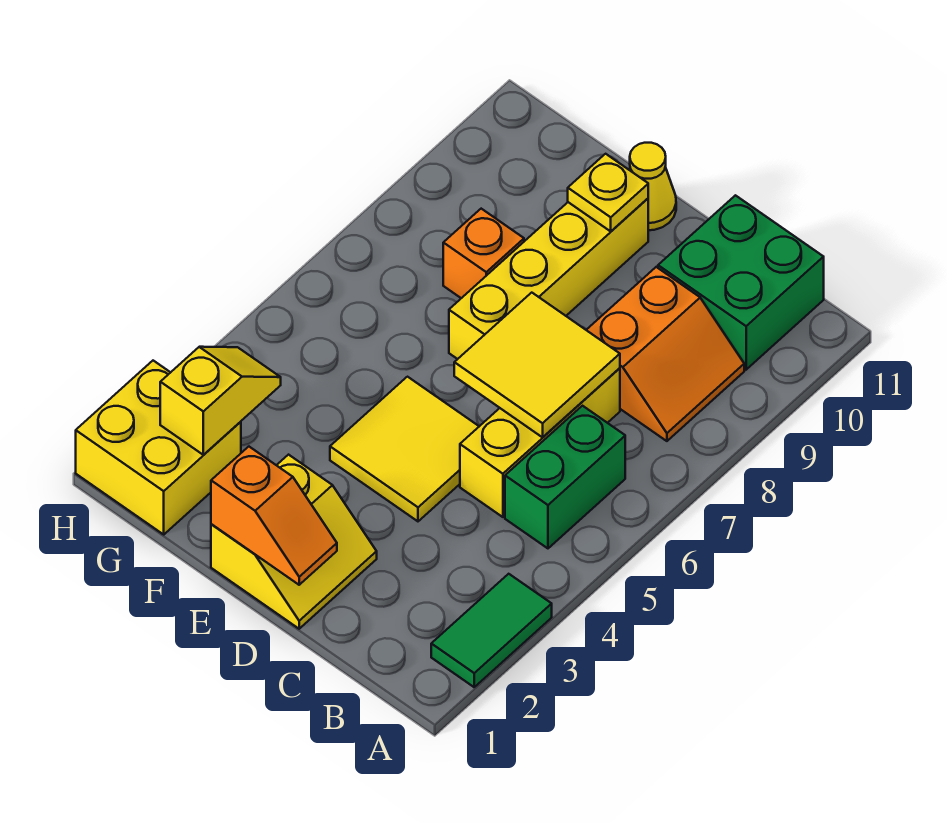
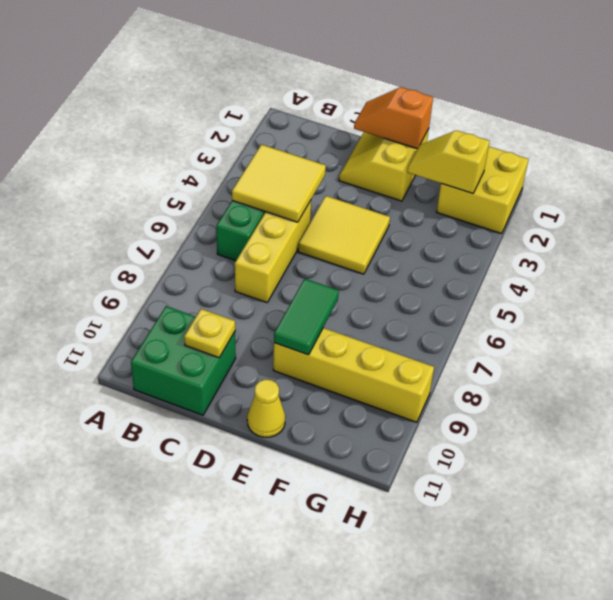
green tile A2:A3 level 1 -> green tile E8:E9 level 2
orange slope B8:C9 level 1 top C -> none
yellow tile C6:D7 level 2 -> yellow tile B4:C5 level 2
yellow brick E7:E10 level 1 -> yellow brick E9:H9 level 1
yellow plate E10 level 2 -> yellow plate C10 level 2
orange brick F8 level 1 -> none
yellow slope G2:G3 level 2 top 2 -> yellow slope F2:G2 level 2 top G

